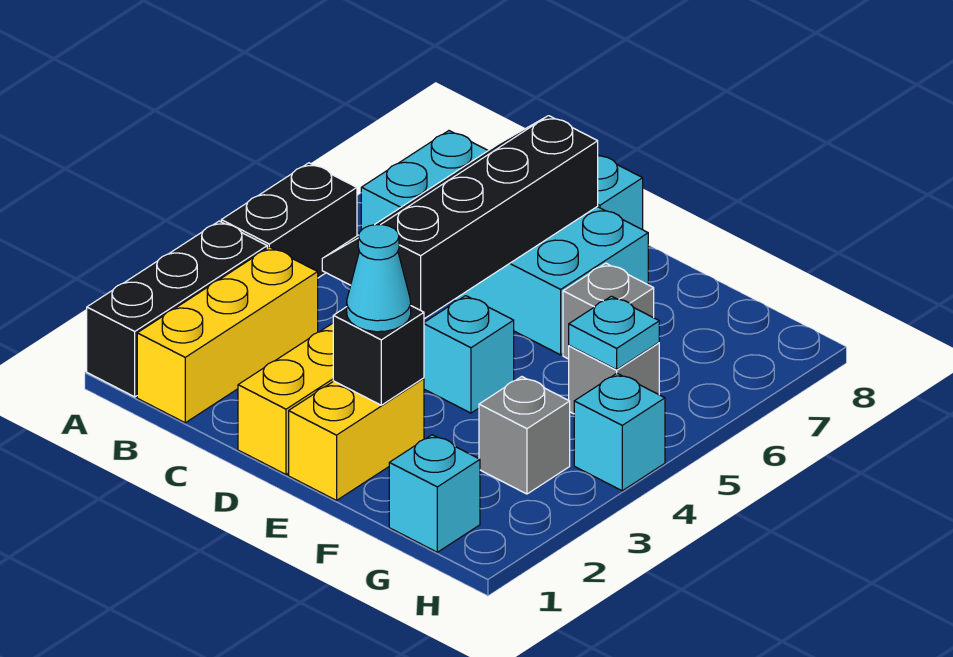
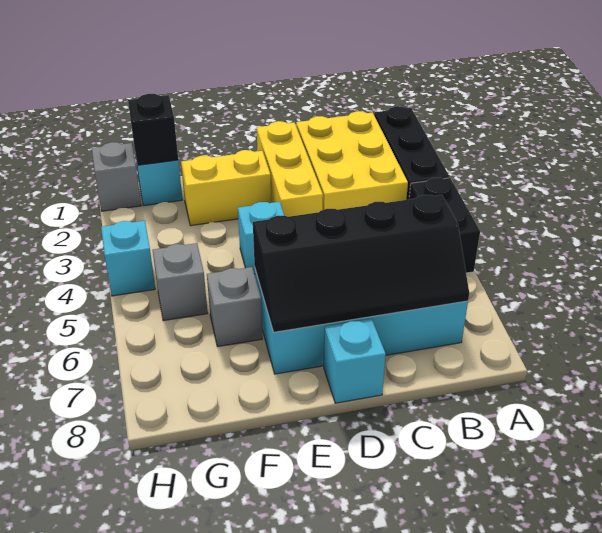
yellow brick B1:B3 level 1 -> yellow brick B1:C3 level 1
black slope C4:D7 level 2 top D -> black slope B6:E7 level 2 top 6
yellow brick E1:E2 level 1 -> yellow brick E2:F2 level 1
black brick E2 level 2 -> black brick G1 level 2
cyan cone E2 level 3 -> none
grey brick G3 level 1 -> grey brick H1 level 1
cyan plate G5 level 2 -> none

